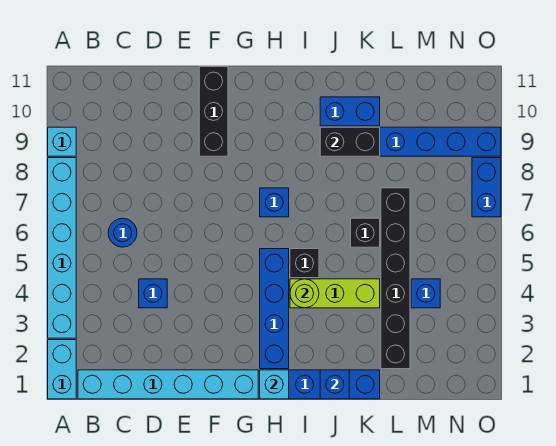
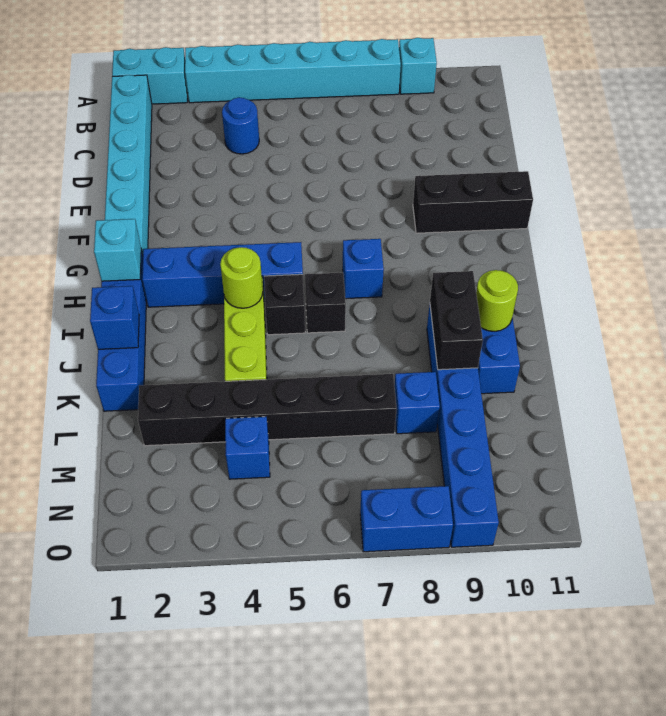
blue round brick C6 level 1 -> blue round brick C4 level 1
blue brick D4 level 1 -> blue brick L8 level 1
none -> lime round brick J10 level 2
black brick K6 level 1 -> black brick I6 level 1

